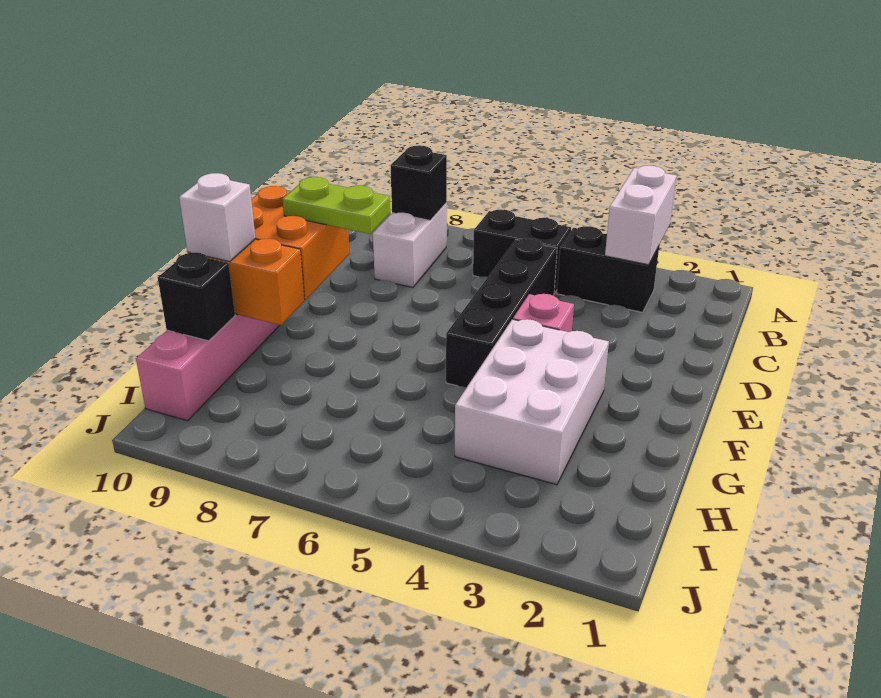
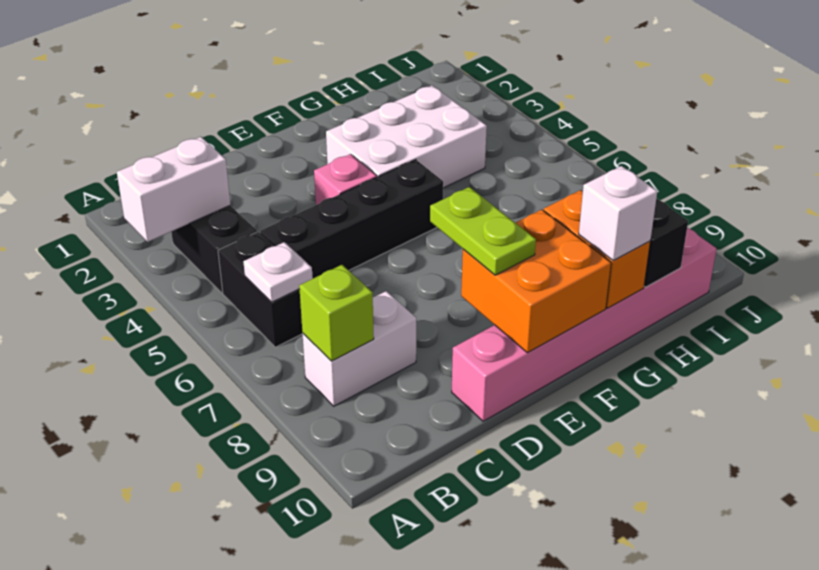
none -> white plate B6 level 2
black brick B8 level 2 -> lime brick B8 level 2

